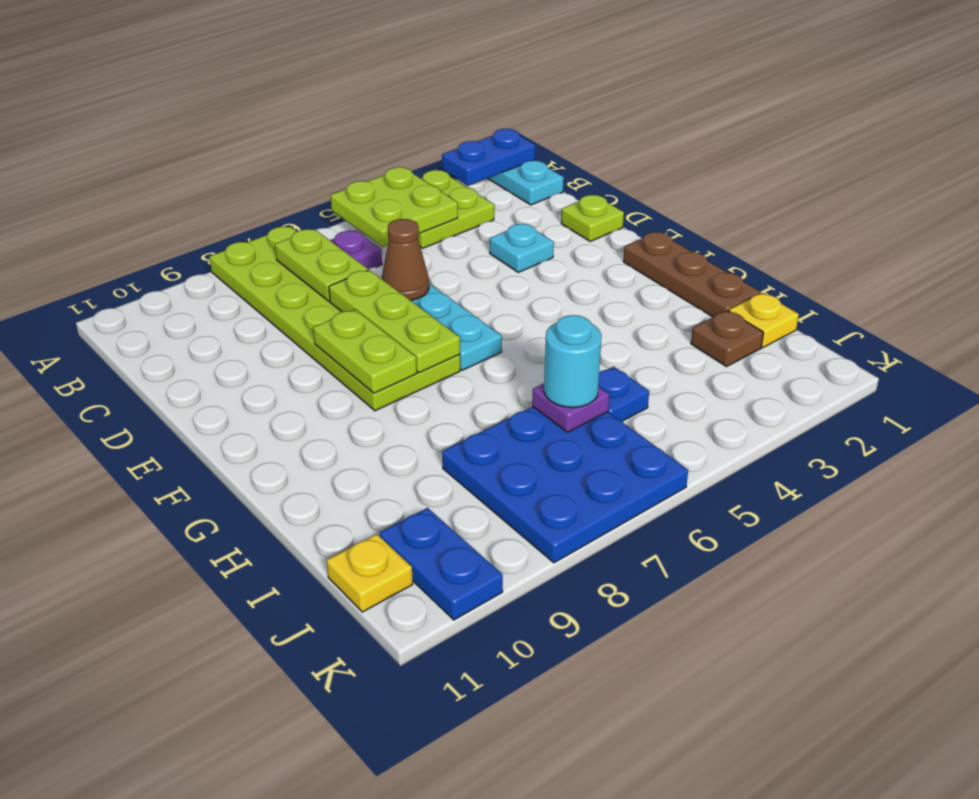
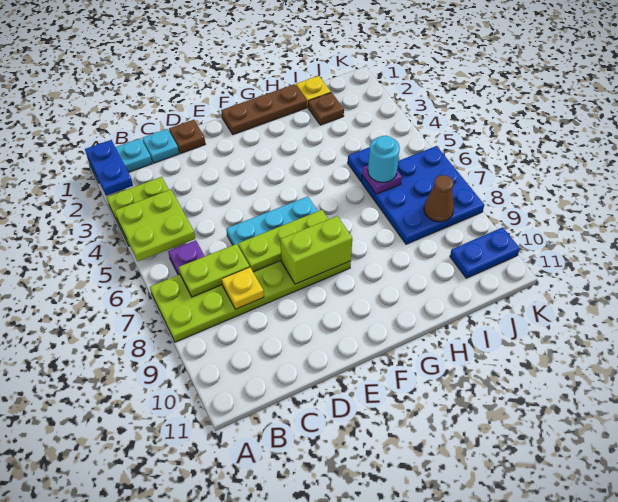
lime plate D1 level 1 -> brown plate D1 level 1
cyan plate D3 level 1 -> cyan plate C1 level 1
brown cone D6 level 2 -> brown cone J8 level 2
lime plate E8:F8 level 2 -> lime brick E8:F8 level 2
yellow plate J11 level 1 -> yellow plate C8 level 2

